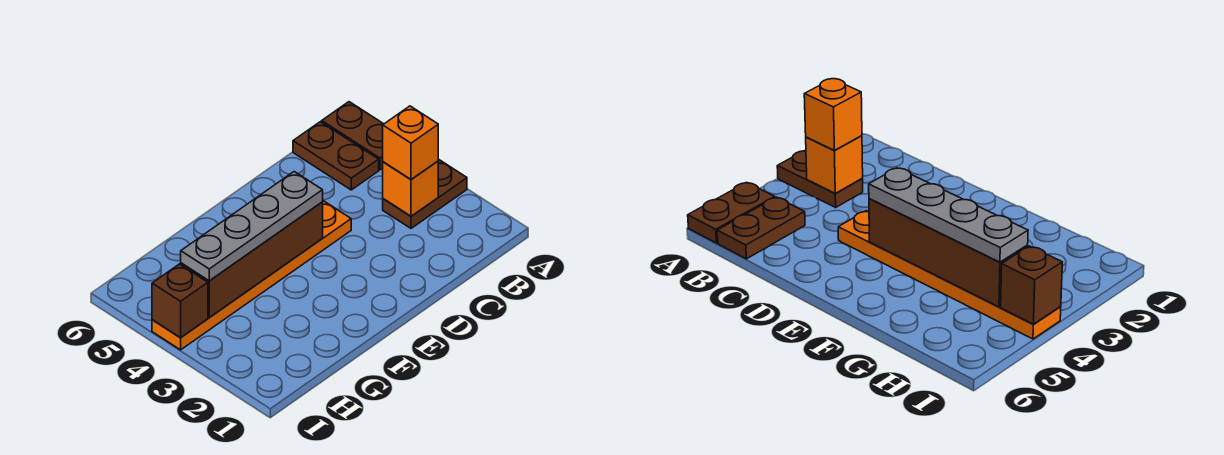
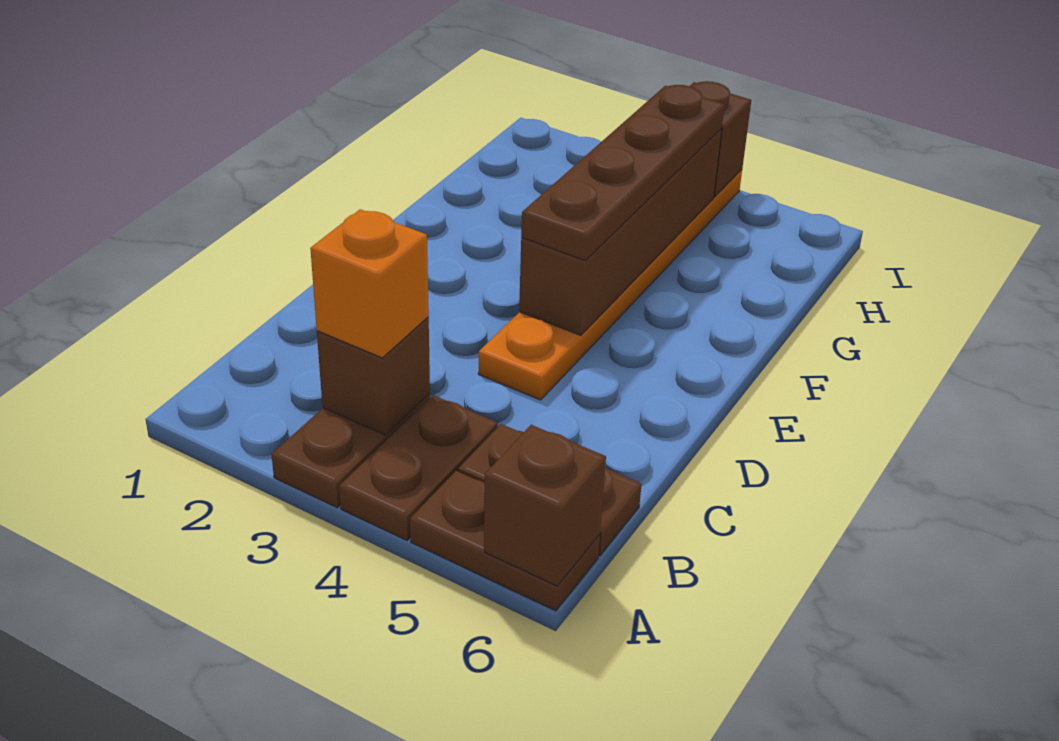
none -> brown plate A4:B4 level 1
none -> brown brick A6 level 2
orange brick B3 level 2 -> brown brick B3 level 2
grey plate E4:H4 level 3 -> brown plate E4:H4 level 3

